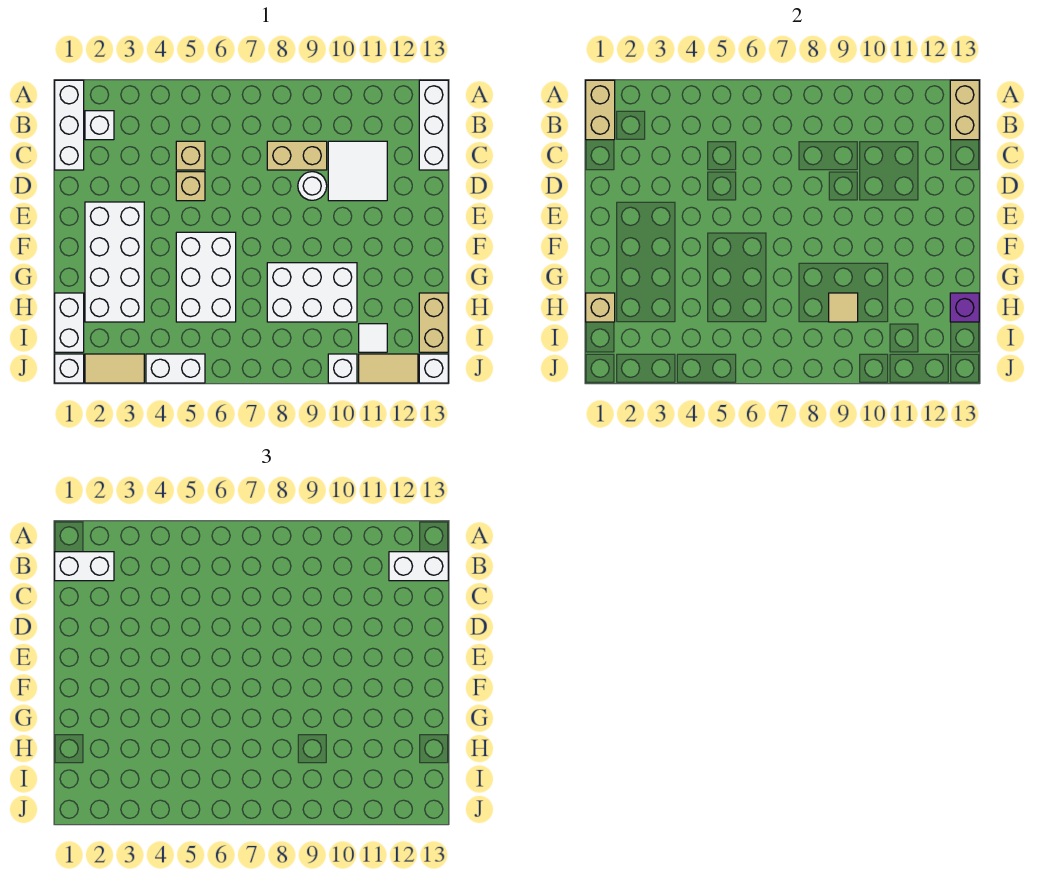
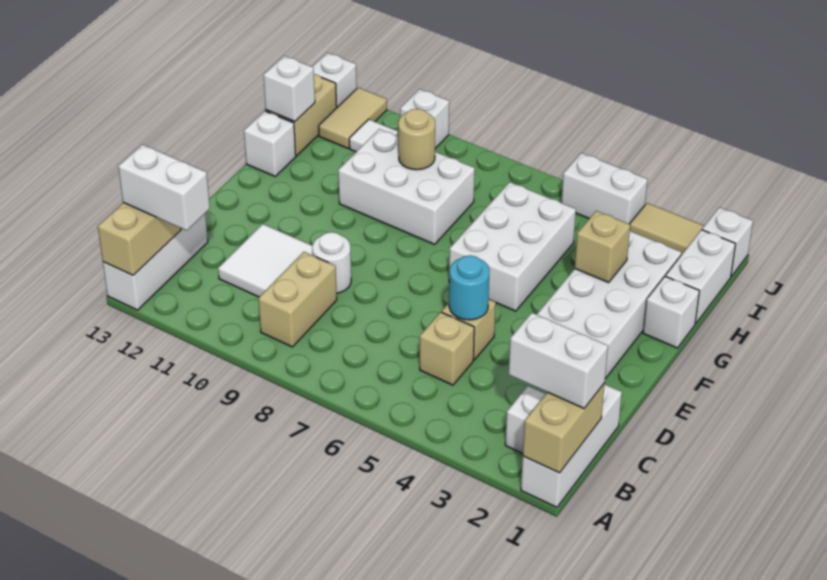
tan brick C8:C9 level 1 -> tan brick B9:C9 level 1
none -> cyan round brick D5 level 2
none -> white brick G1 level 1
none -> white brick G13 level 1
tan brick H1 level 2 -> tan brick G3 level 2
tan tile H9 level 2 -> tan round brick H9 level 2
purple brick H13 level 2 -> white brick H13 level 2
tan tile J11:J12 level 1 -> tan tile I12:J12 level 1

